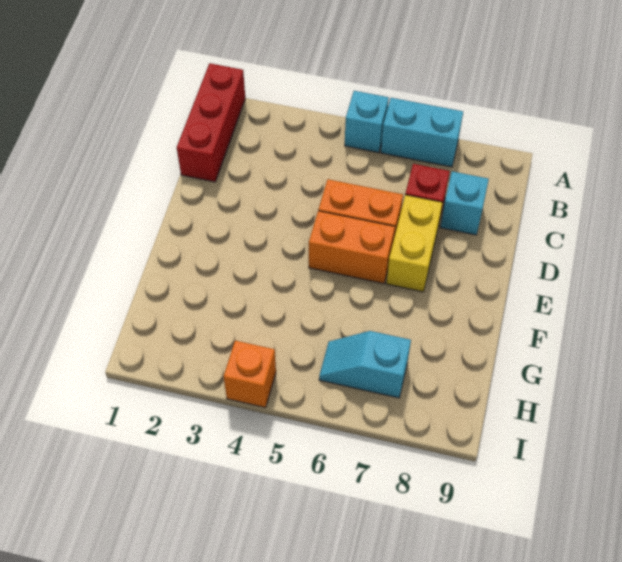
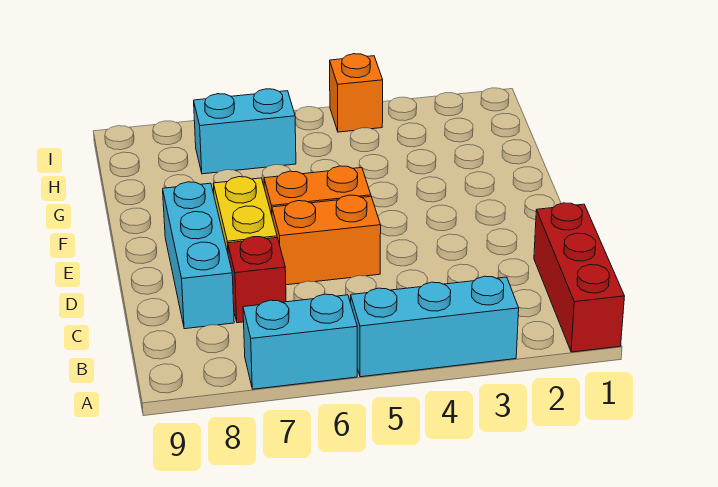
cyan brick A5 level 1 -> cyan brick A3:A5 level 1
cyan brick C8 level 1 -> cyan brick C8:E8 level 1
cyan slope H6:H7 level 1 top 7 -> cyan brick H6:H7 level 1

